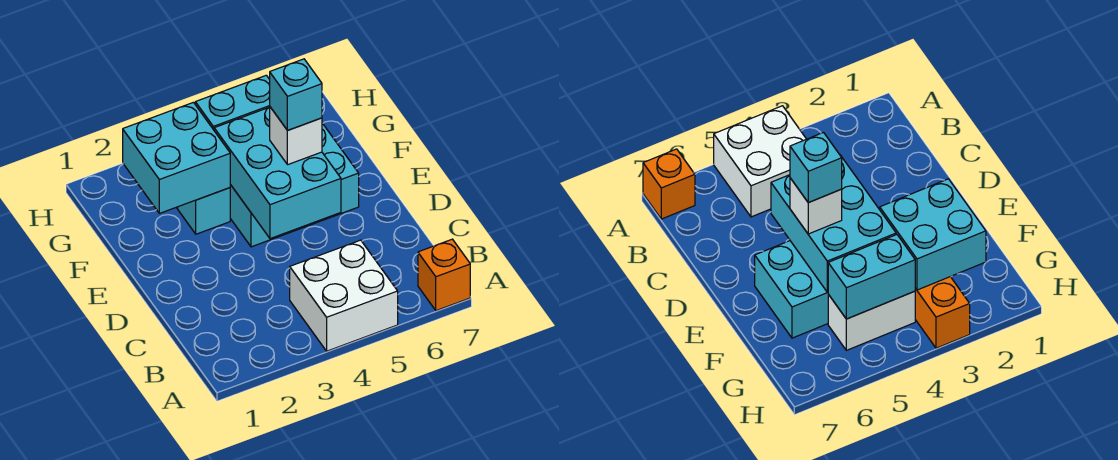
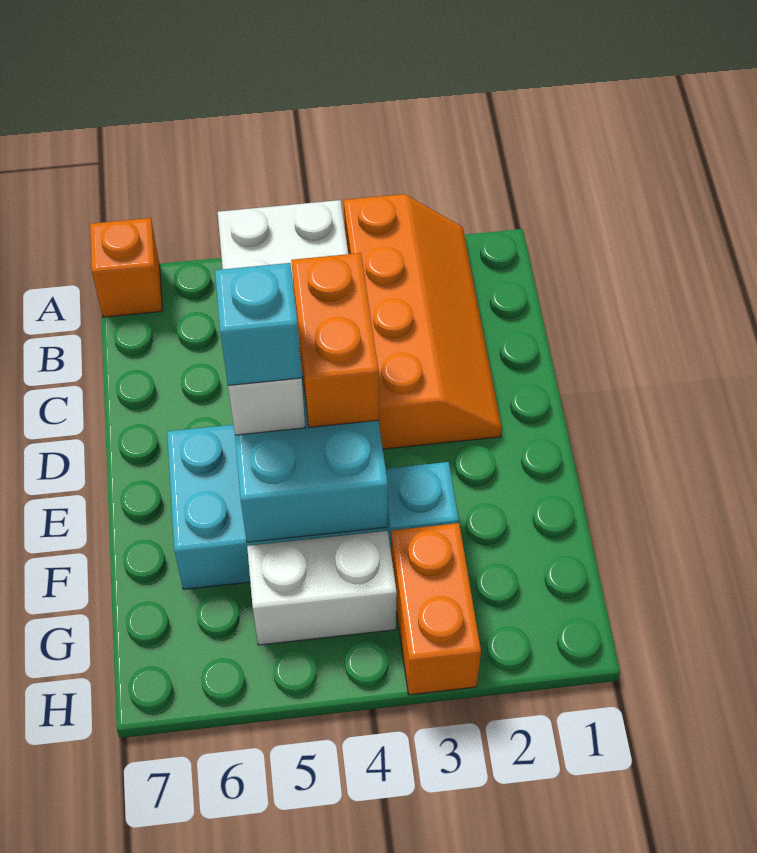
none -> orange slope A2:D3 level 1 top 3
none -> orange brick D4:E4 level 3
cyan brick F2:G3 level 2 -> none
cyan brick G4:G5 level 2 -> none

